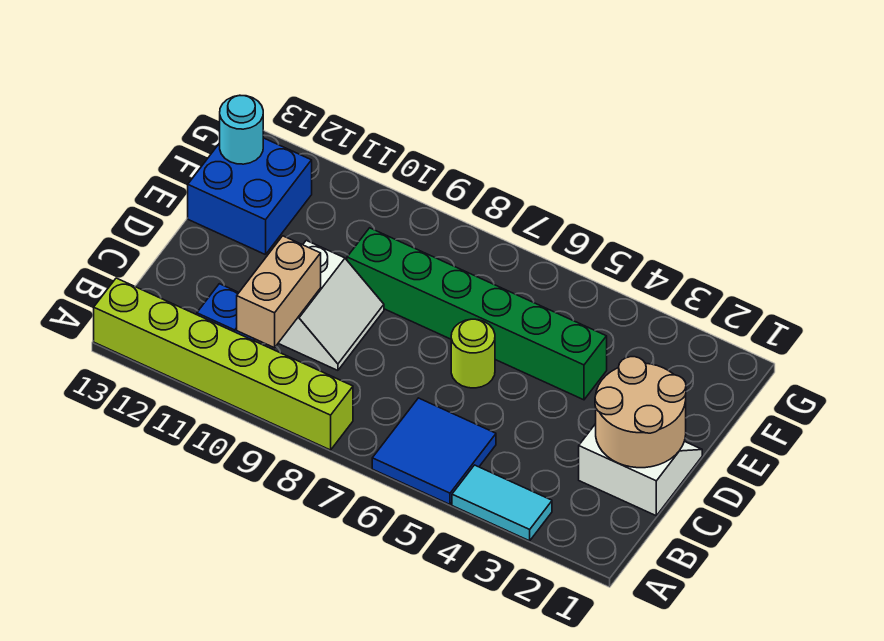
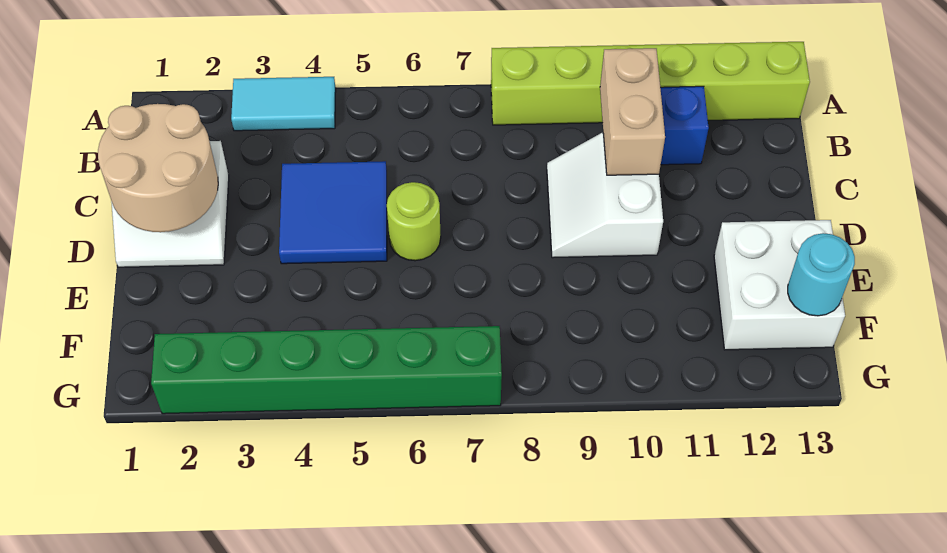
blue tile A5:B6 level 1 -> blue tile C4:D5 level 1
green brick E4:E9 level 1 -> green brick G2:G7 level 1
blue brick E12:F13 level 1 -> white brick E12:F13 level 1

